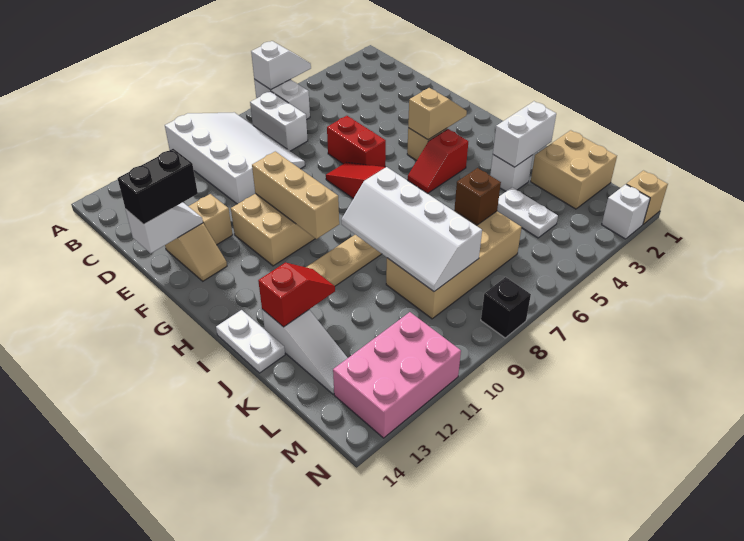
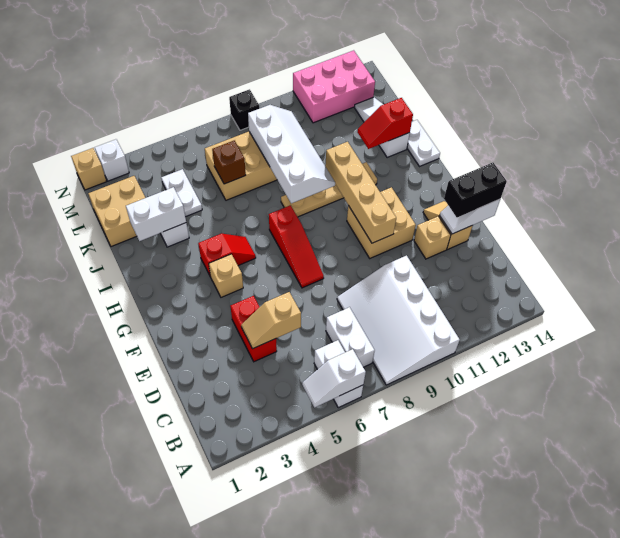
red brick E6:F6 level 1 -> red brick D4:E4 level 1
tan brick F10:H10 level 2 -> tan brick F10:I10 level 2
tan slope G3:G4 level 2 top 4 -> tan slope D4:D5 level 2 top 5

